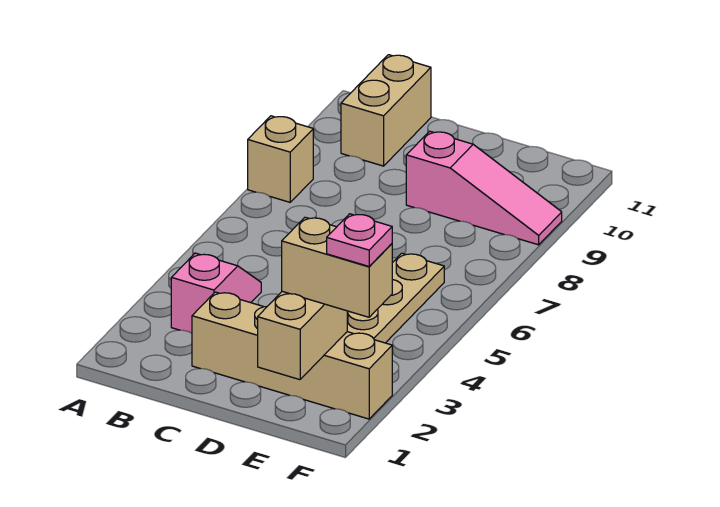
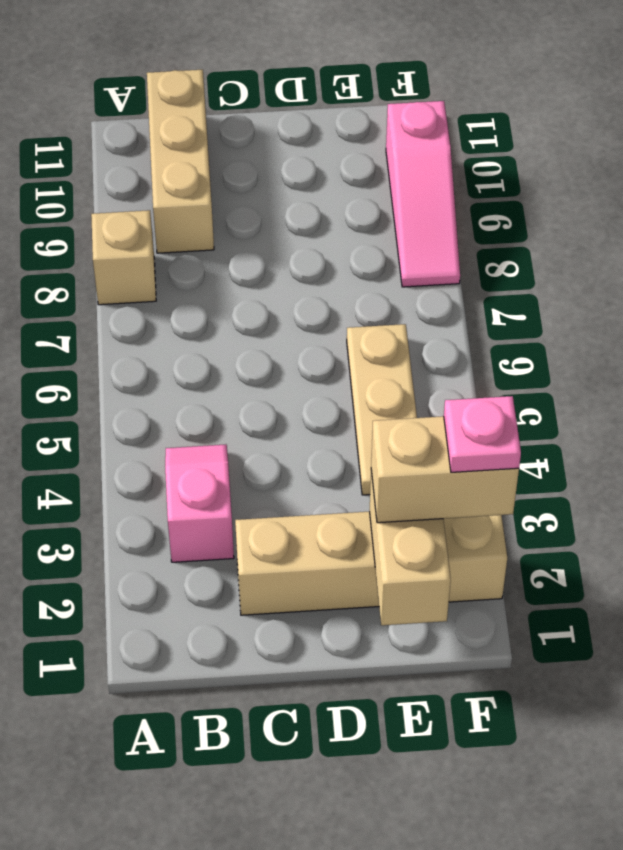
tan brick B10:B11 level 1 -> tan brick B9:B11 level 1
pink slope D9:F9 level 1 top D -> pink slope F8:F10 level 1 top 10

